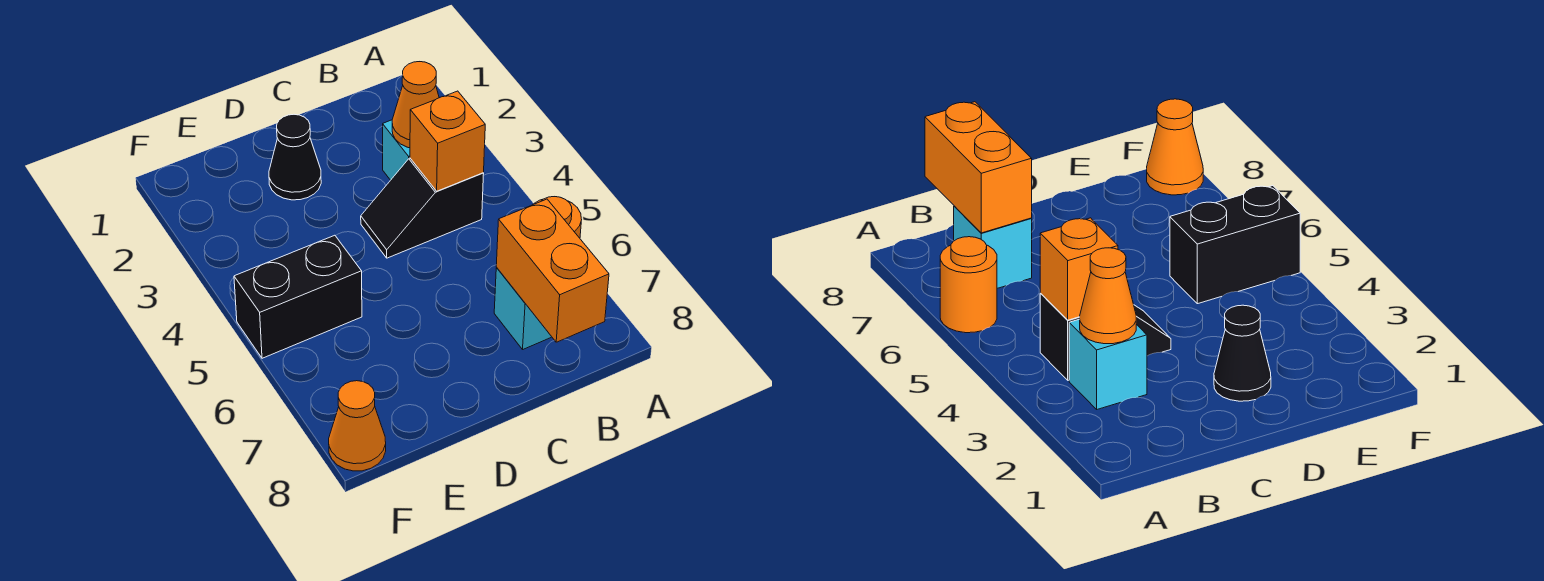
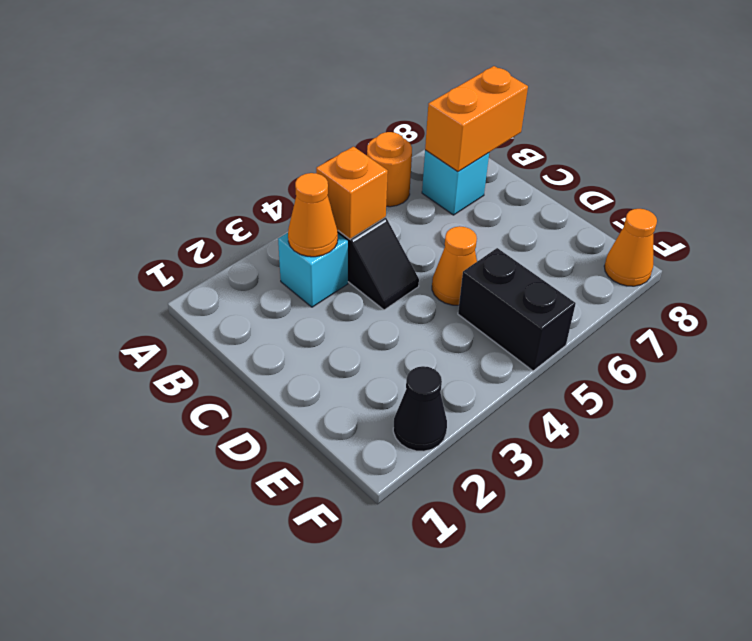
black cone D2 level 1 -> black cone F2 level 1
none -> orange cone D5 level 1

